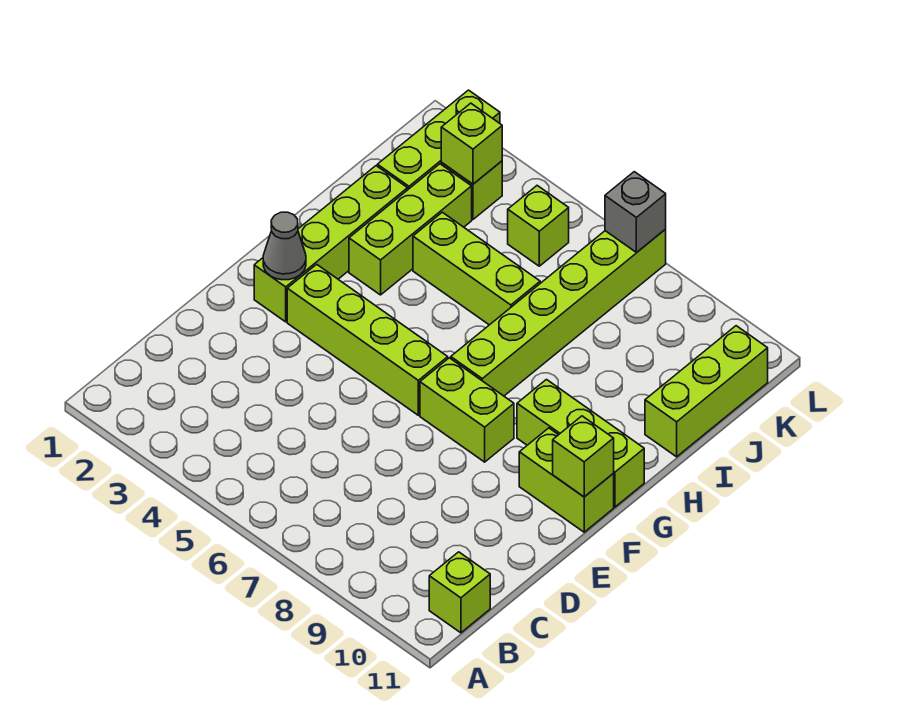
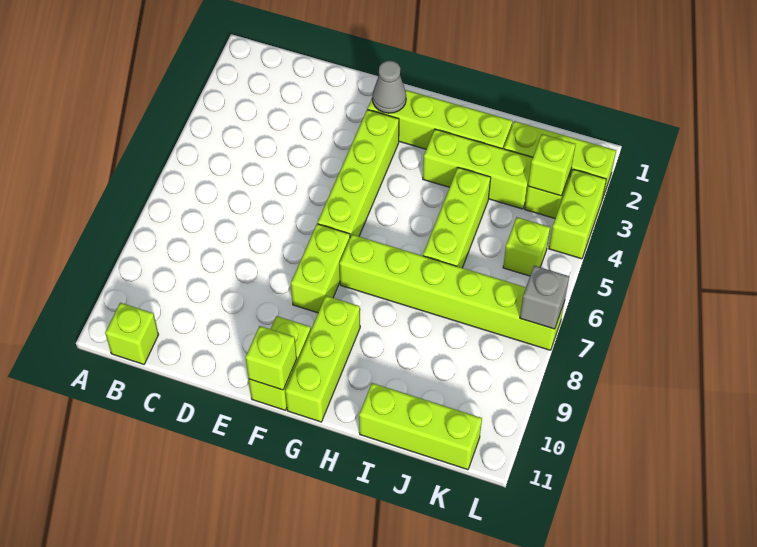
none -> lime brick L3:L4 level 1

